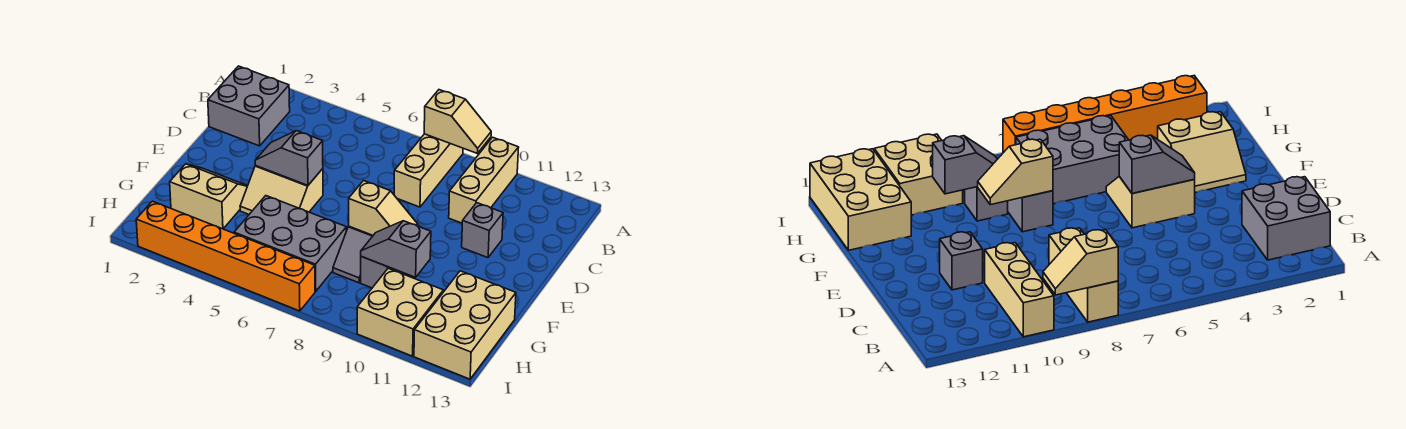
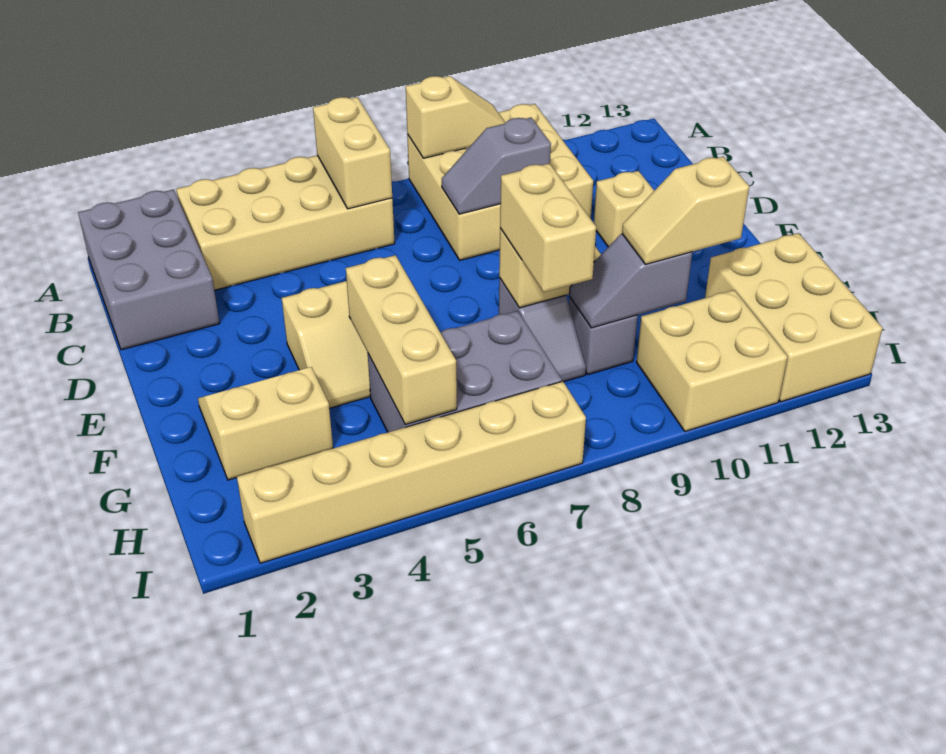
none -> tan brick A3:B6 level 1
none -> tan brick A6:B6 level 2
grey brick B1:C2 level 1 -> grey brick A1:C2 level 1
grey brick D11 level 1 -> tan brick D11 level 1
grey slope E4:E5 level 2 top 5 -> grey slope C8:C9 level 2 top 9
none -> tan brick F5:H5 level 2
none -> tan brick F8:G8 level 3
none -> tan slope G10:G11 level 3 top 11
orange brick I2:I7 level 1 -> tan brick I2:I7 level 1

